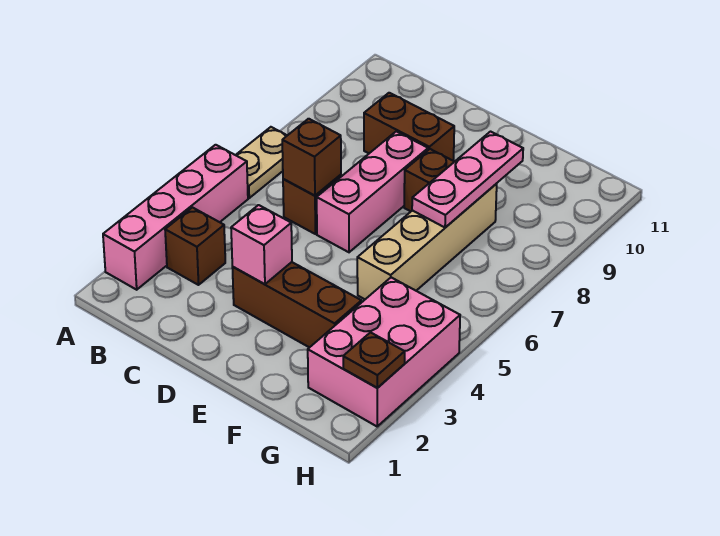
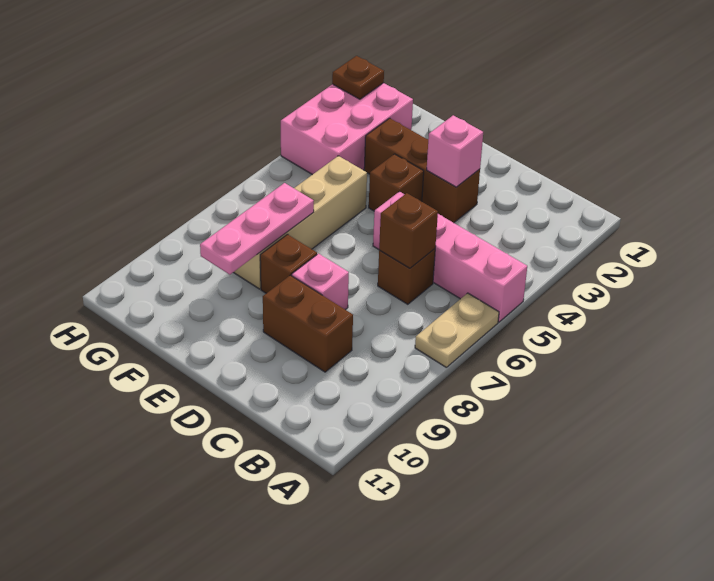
pink brick A2:A5 level 1 -> pink brick A5:D5 level 1
brown brick B3 level 1 -> brown brick E4 level 1
pink brick D6:D8 level 1 -> pink brick D8 level 1

